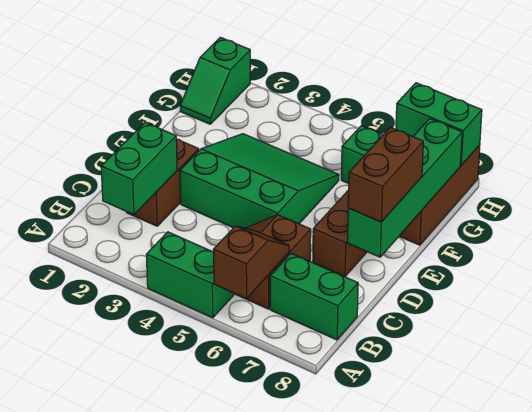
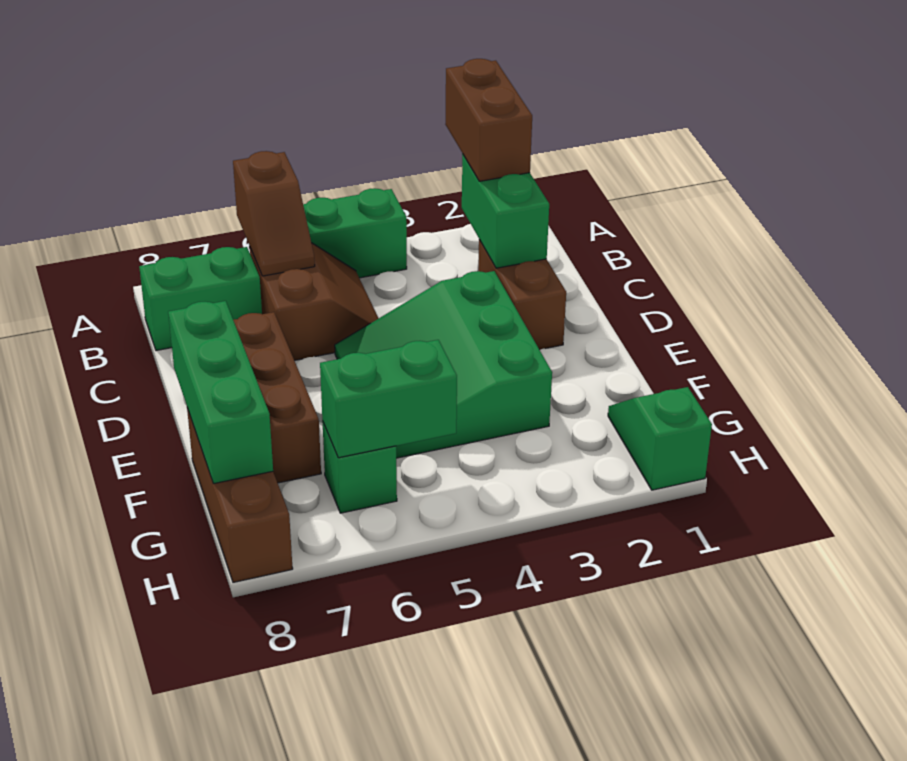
green slope D3:F5 level 1 top D -> green slope D3:F5 level 1 top 3
green brick D8:G8 level 2 -> green brick E8:G8 level 2
brown brick D8:E8 level 3 -> brown brick A2:B2 level 3
green brick H7:H8 level 2 -> green brick G5:G6 level 2

